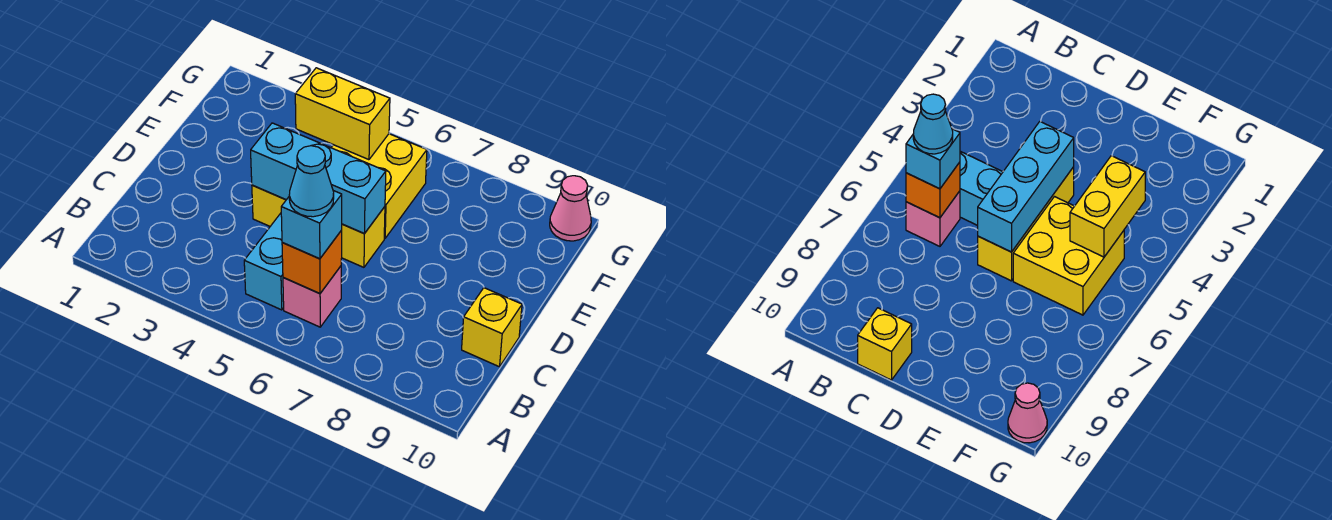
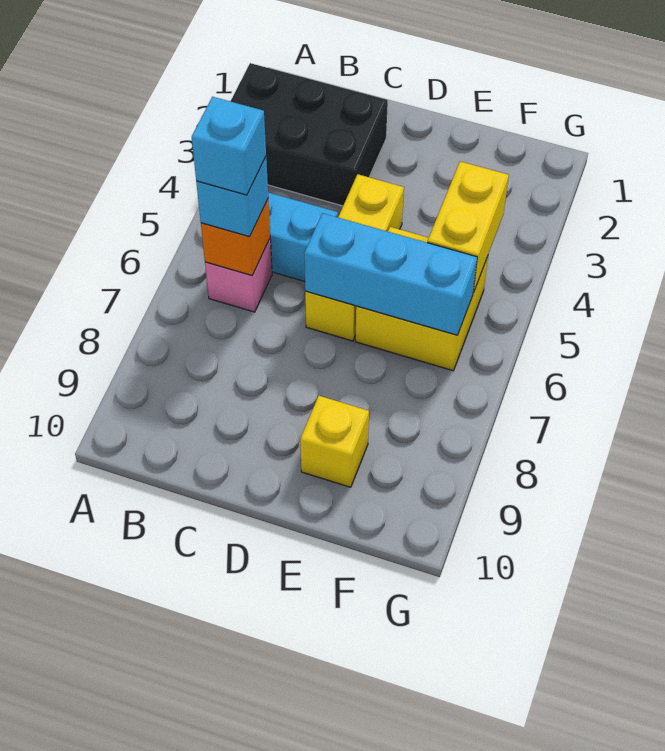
none -> black brick A2:C3 level 1
cyan cone B6 level 4 -> cyan brick B6 level 4
yellow brick C10 level 1 -> yellow brick E9 level 1
cyan brick D4:D6 level 2 -> cyan brick D6:F6 level 2
pink cone G10 level 1 -> none

